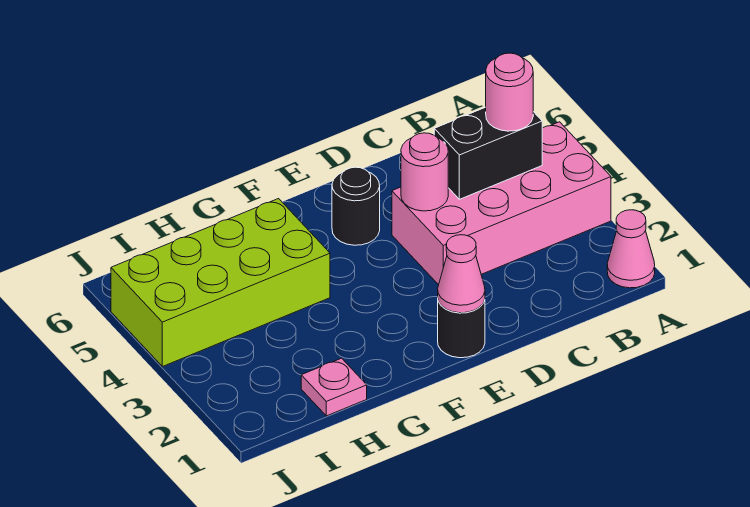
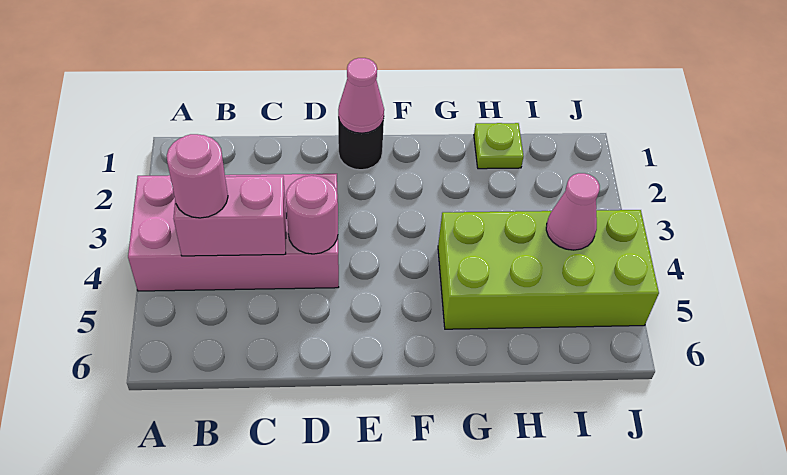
pink cone A1 level 1 -> pink cone I4 level 2
black brick B4:C4 level 2 -> pink brick B4:C4 level 2
black round brick E5 level 1 -> none
pink plate H1 level 1 -> lime plate H1 level 1

